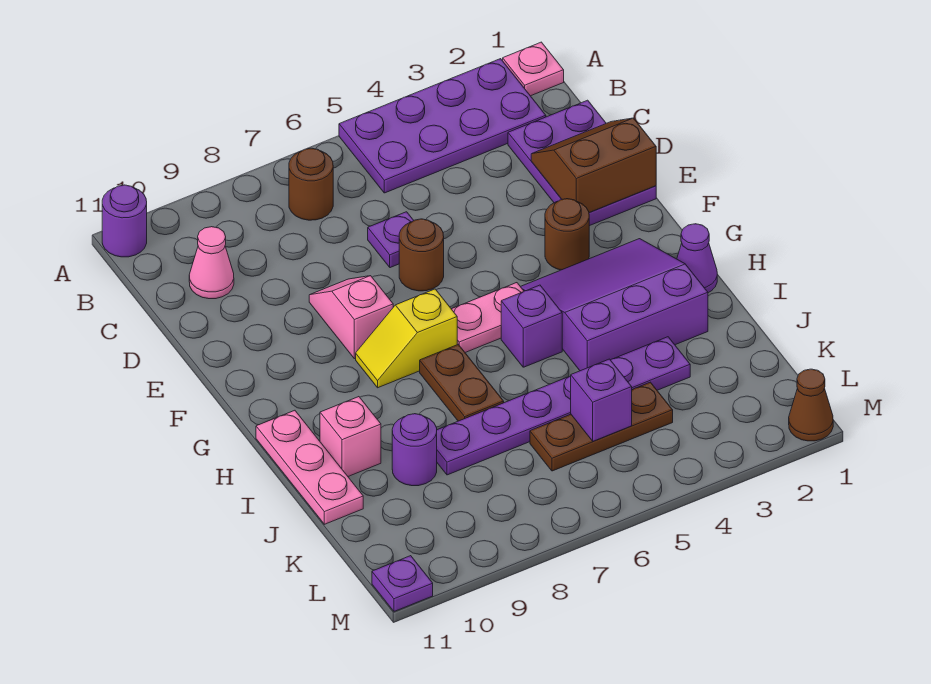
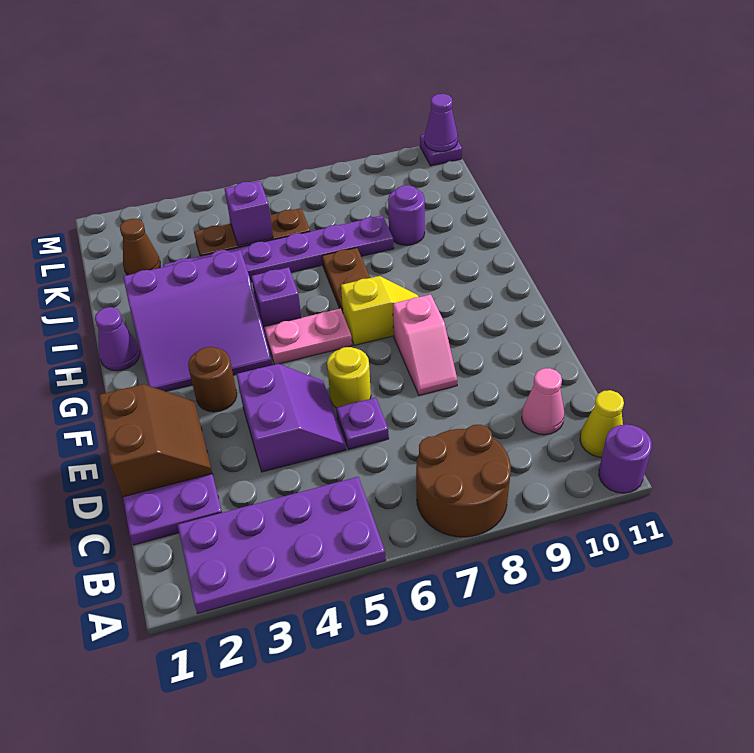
pink plate A1 level 1 -> none
brown round brick B7 level 1 -> brown round brick A7:B8 level 1
none -> yellow cone B11 level 1
brown slope D1:E2 level 2 top E -> brown slope D1:E2 level 2 top 1
none -> purple slope D4:E5 level 1 top 4
brown round brick E6 level 1 -> yellow round brick E6 level 1
pink plate H11:J11 level 1 -> none
pink brick I10 level 1 -> none
brown cone M1 level 1 -> brown cone K2 level 1
none -> purple cone M11 level 2

